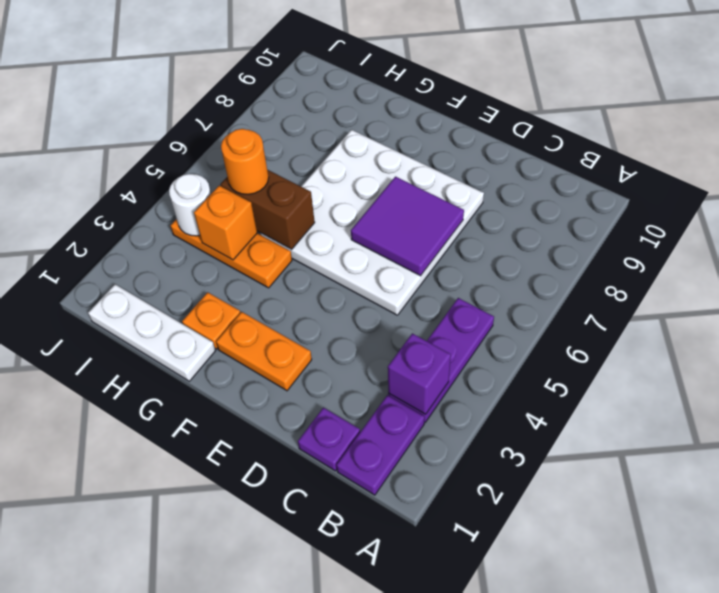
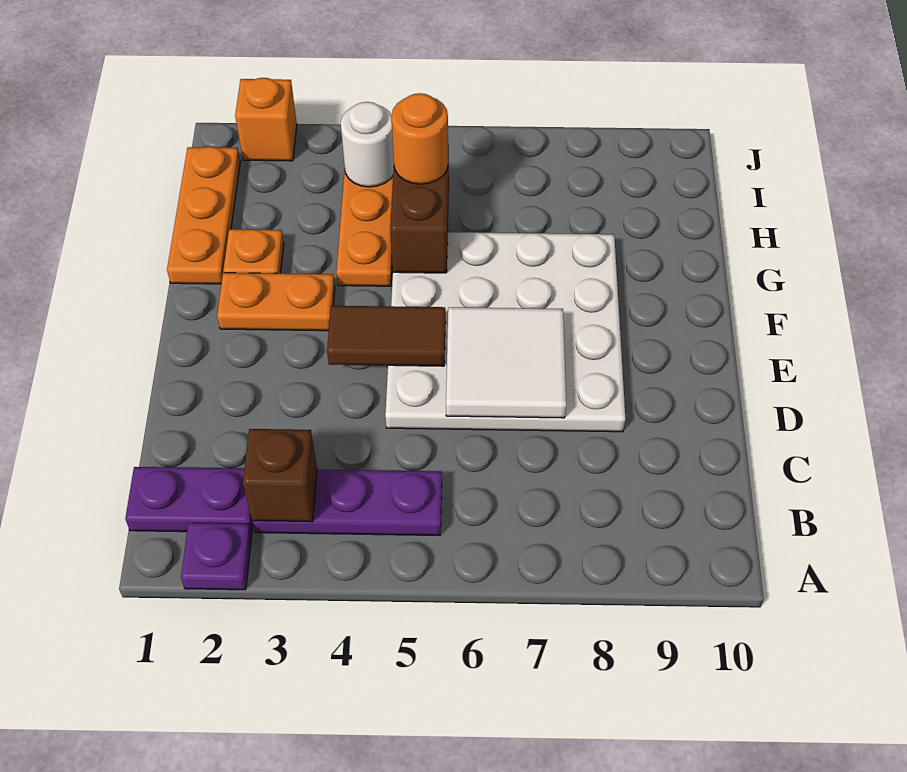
purple brick B3 level 2 -> brown brick B3 level 2
purple plate C1 level 1 -> purple plate A2 level 1
purple tile D6:E7 level 2 -> white tile D6:E7 level 2
orange plate E2:F2 level 1 -> orange plate F2:F3 level 1
none -> brown tile E4:E5 level 2
white plate G1:I1 level 1 -> orange plate G1:I1 level 1
orange brick H4 level 2 -> orange brick J2 level 1

